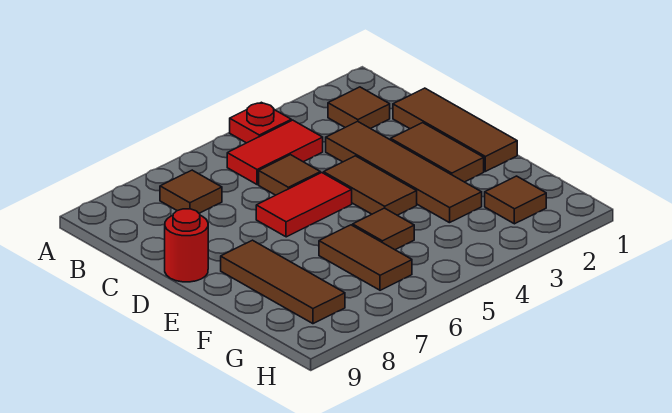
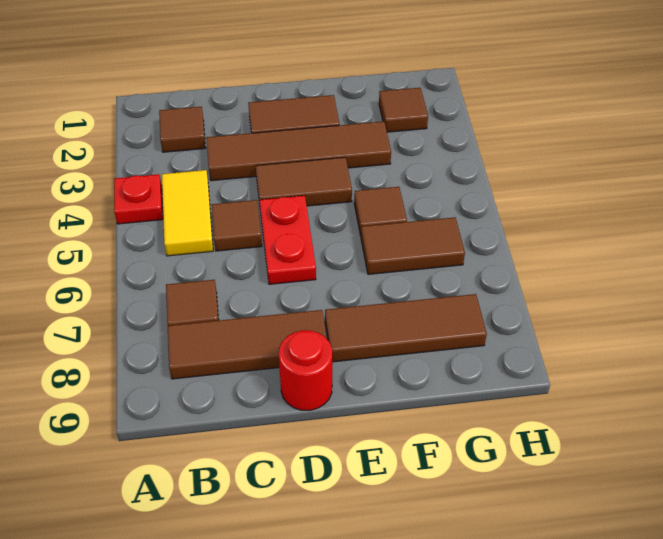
red tile B4:B5 level 1 -> yellow tile B4:B5 level 1
brown tile C1:E1 level 1 -> brown tile B8:D8 level 1
red tile D5:D6 level 1 -> red plate D5:D6 level 1

